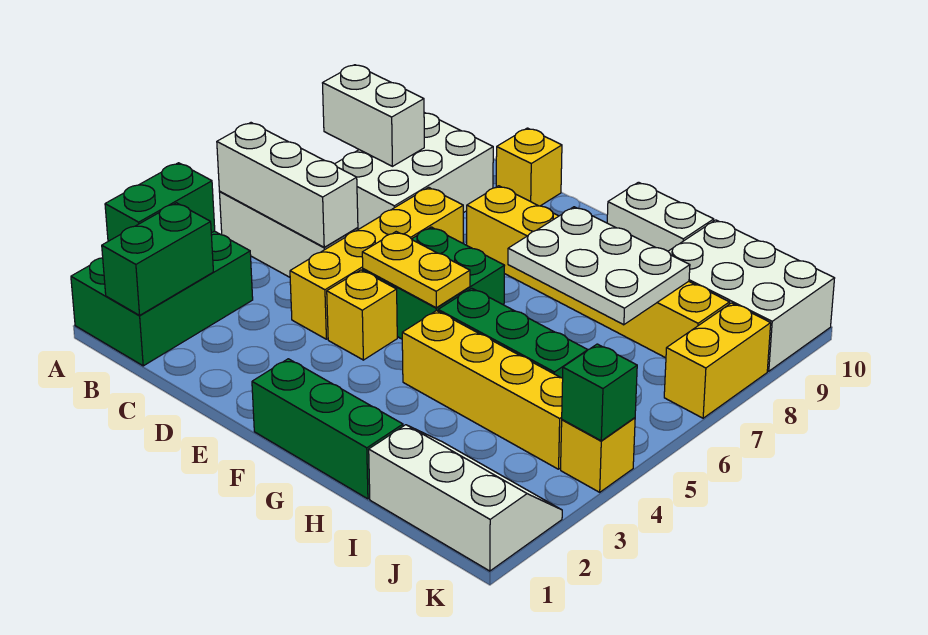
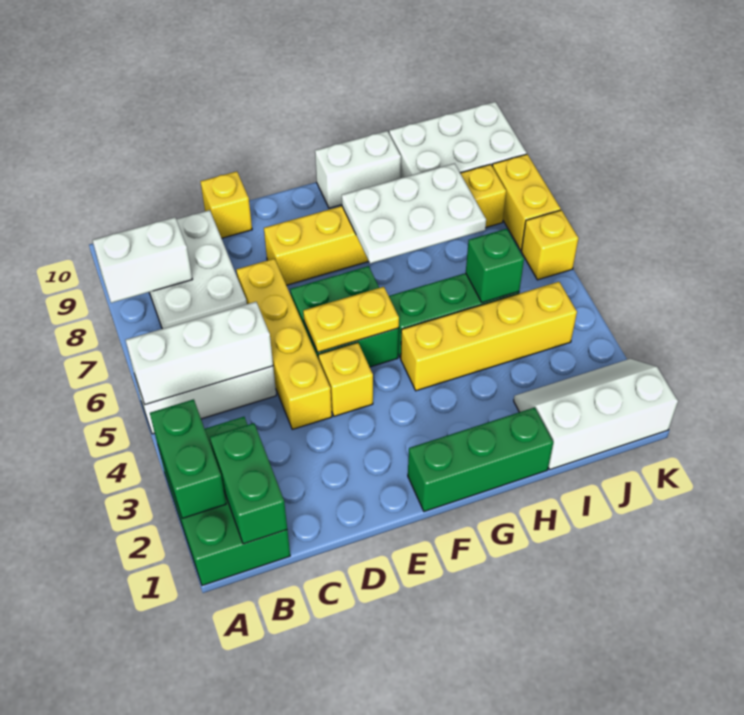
yellow brick K4 level 1 -> yellow brick K6 level 1
green brick K4 level 2 -> green brick I5 level 2

